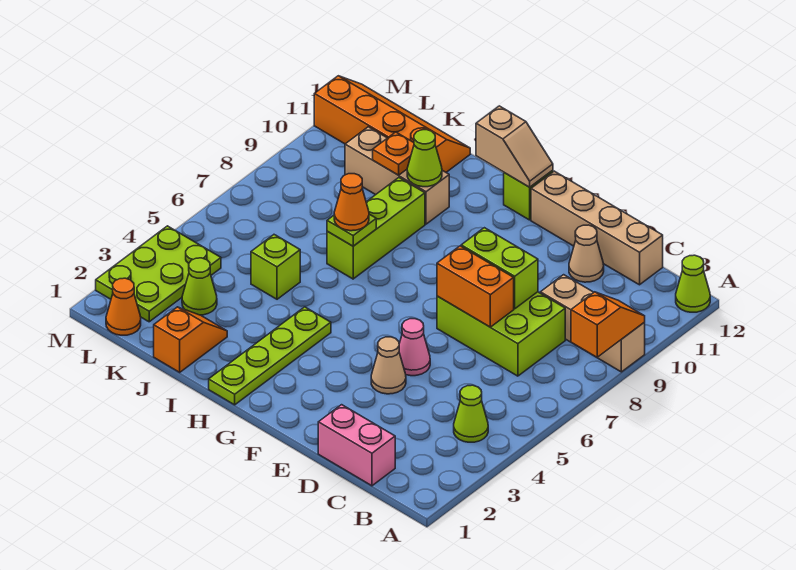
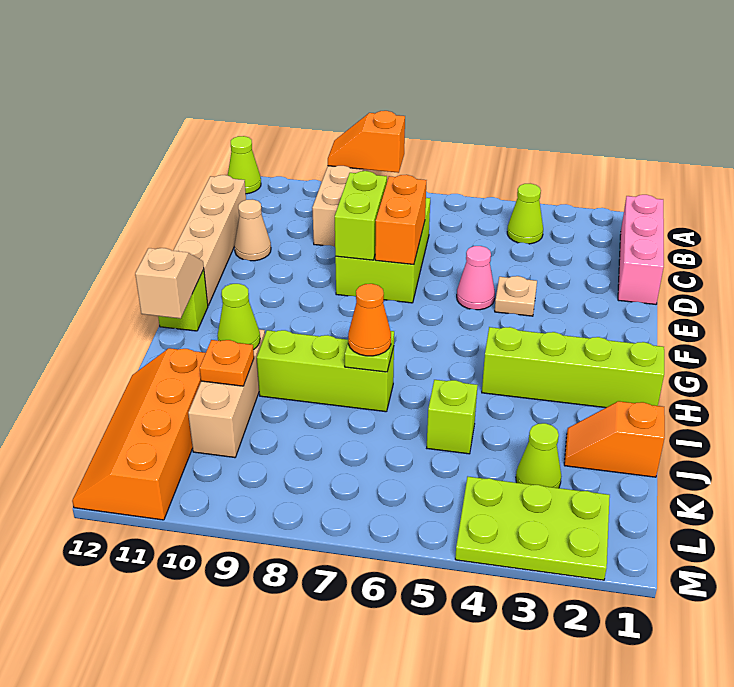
pink brick C1:D1 level 1 -> pink brick B1:D1 level 1
tan cone E4 level 1 -> tan plate E4 level 1
lime plate H1:H4 level 1 -> lime brick H1:H4 level 1
orange cone L1 level 1 -> none

